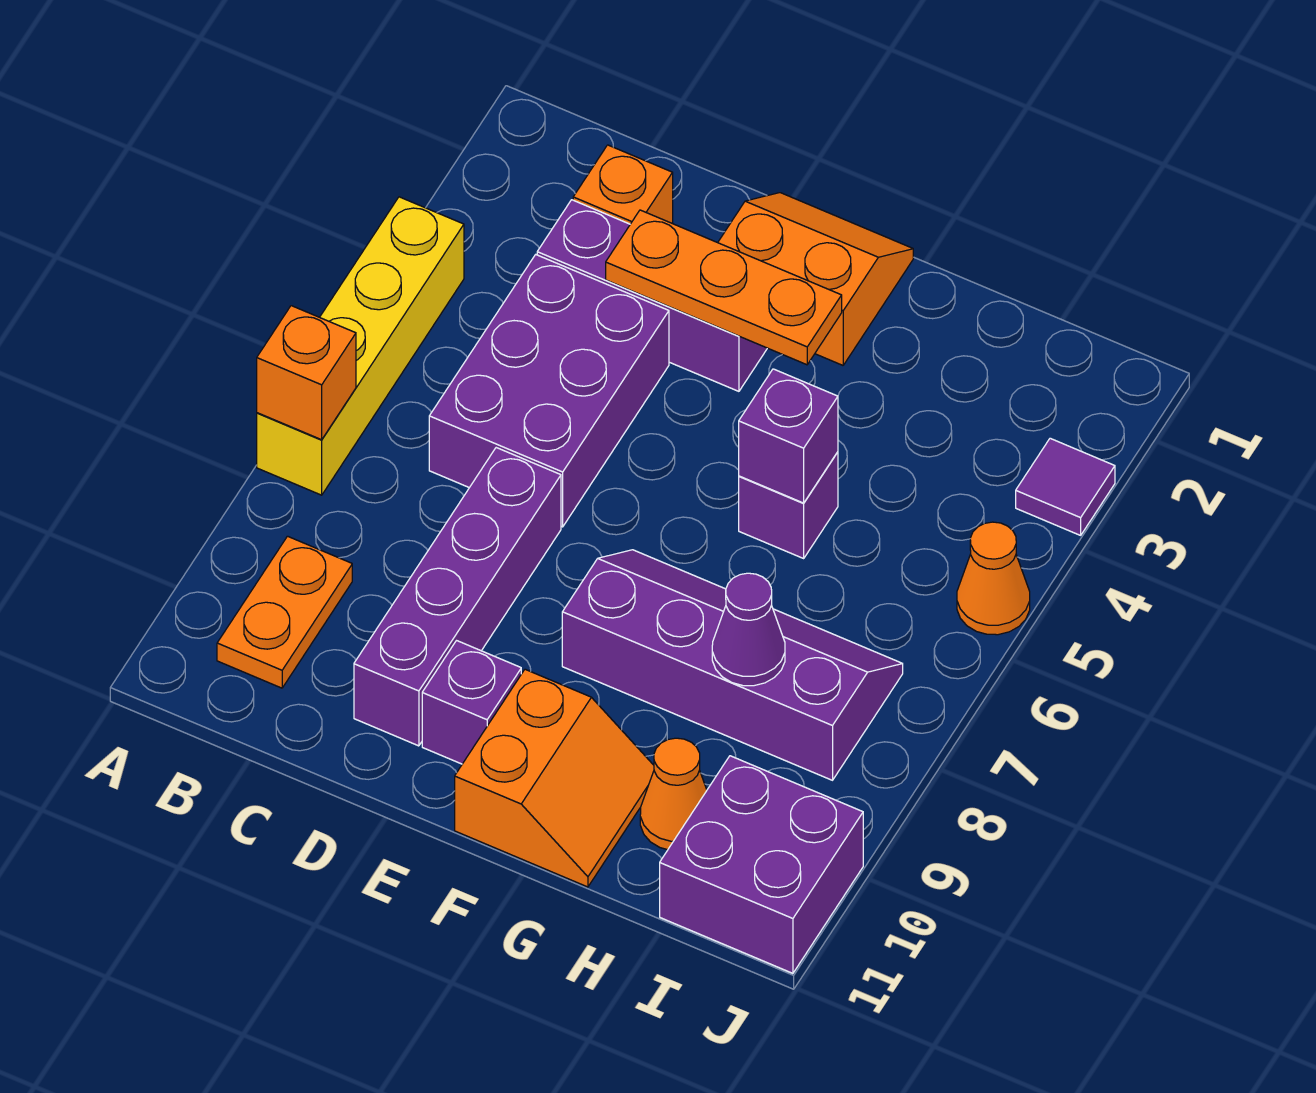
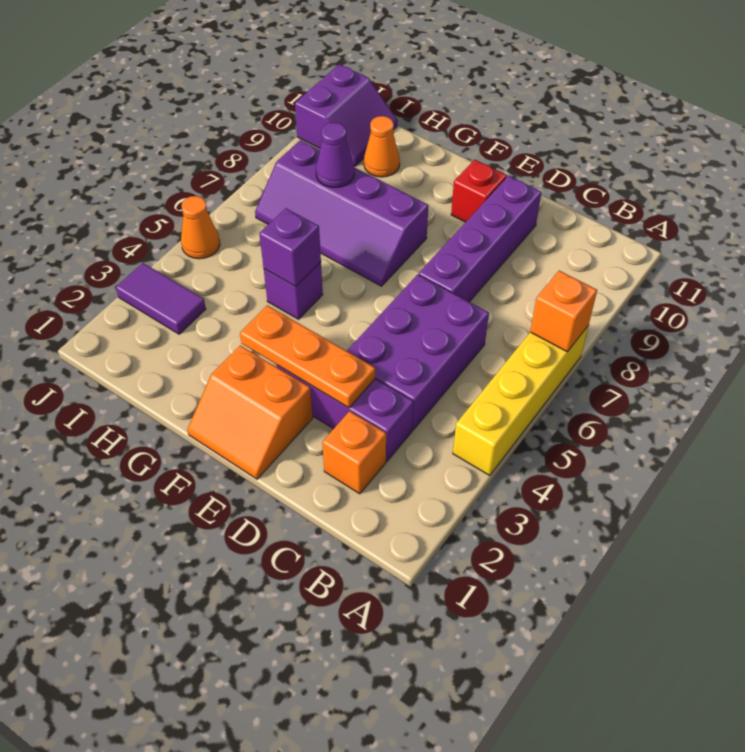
orange plate B9:B10 level 1 -> none
purple brick E10 level 1 -> red brick E10 level 1
orange slope F10:G11 level 1 top F -> none
purple brick I10:J11 level 1 -> purple slope I10:J11 level 1 top J
purple tile J3 level 1 -> purple tile I3:J3 level 1

